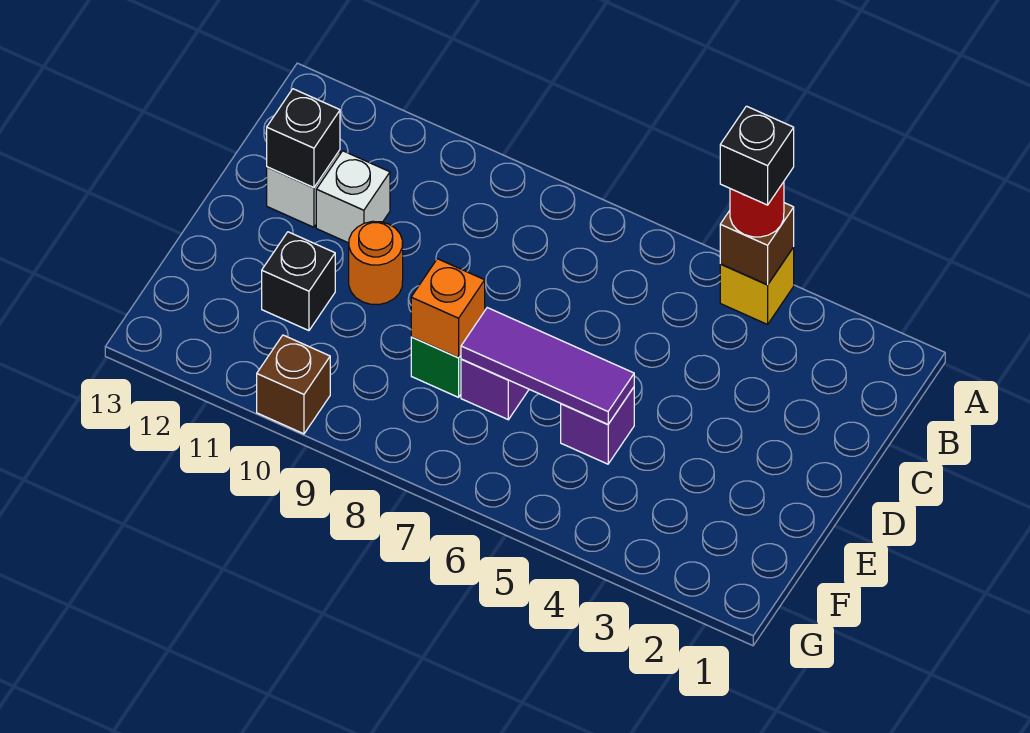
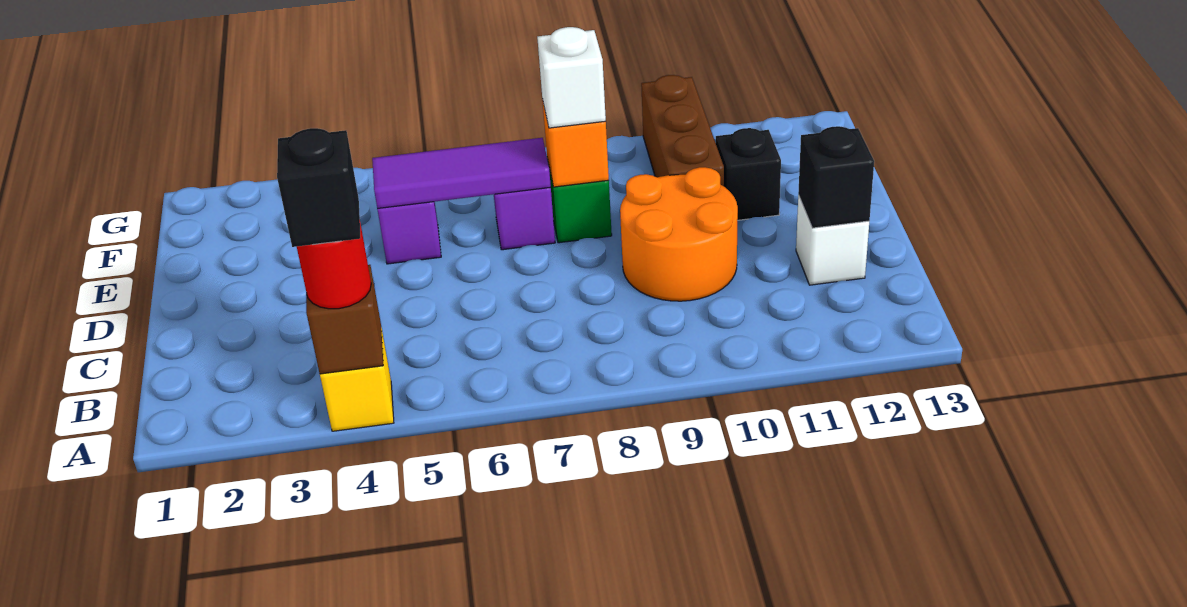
white brick C11 level 1 -> white brick E8 level 3
orange round brick D10 level 1 -> orange round brick C9:D10 level 1
brown brick G10 level 1 -> brown brick E10:G10 level 1

